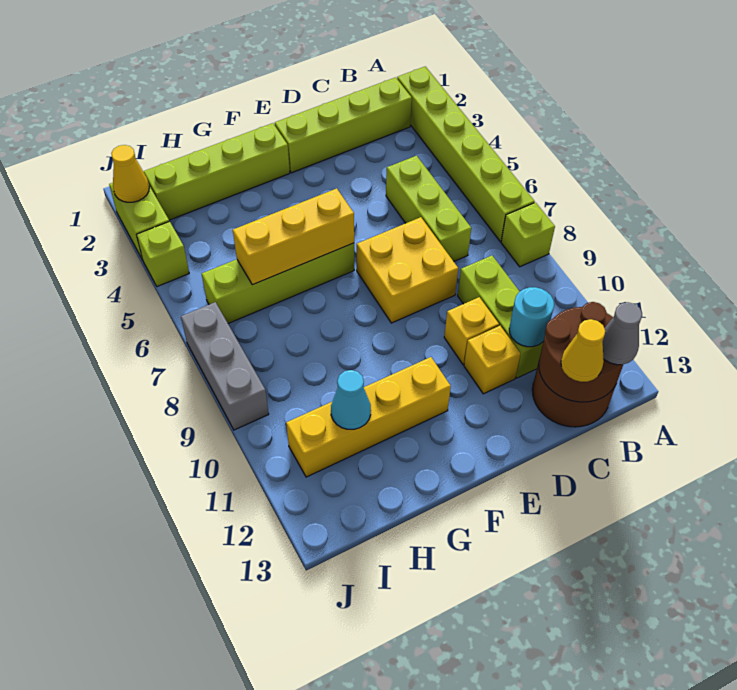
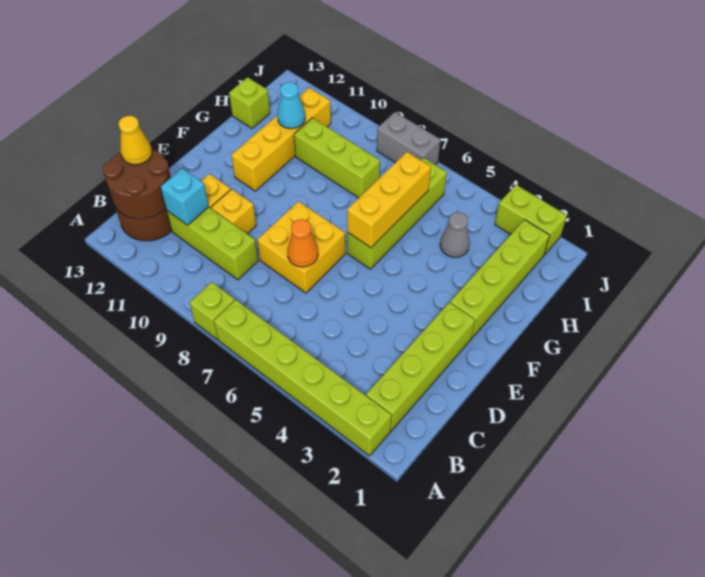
grey cone B13 level 3 -> grey cone H4 level 1
lime brick C5:C7 level 1 -> lime brick H8:H10 level 1
cyan round brick C11 level 2 -> cyan brick C11 level 2
none -> orange cone D7 level 2
yellow cone J2 level 2 -> none
lime brick J4 level 1 -> lime brick H13 level 1
grey brick J7:J9 level 1 -> grey brick J7:J8 level 1

